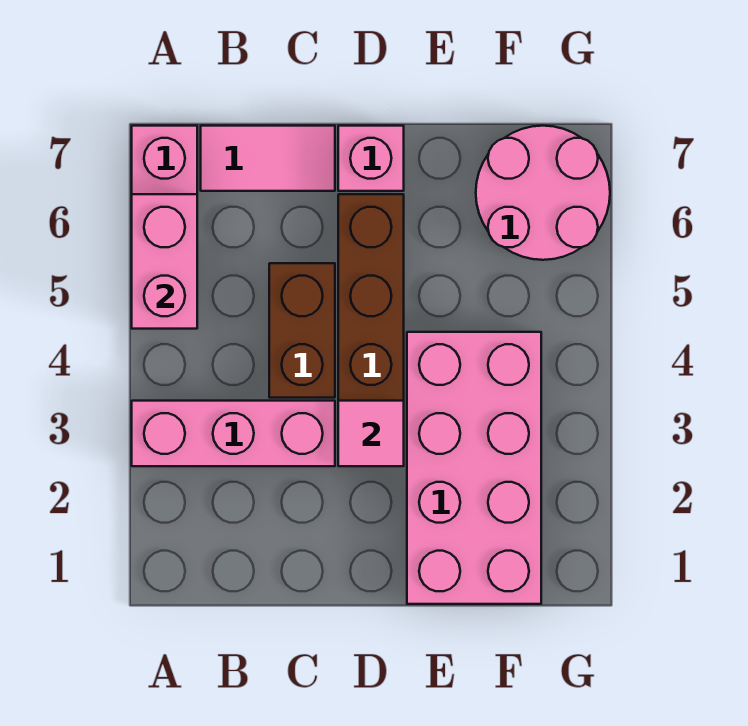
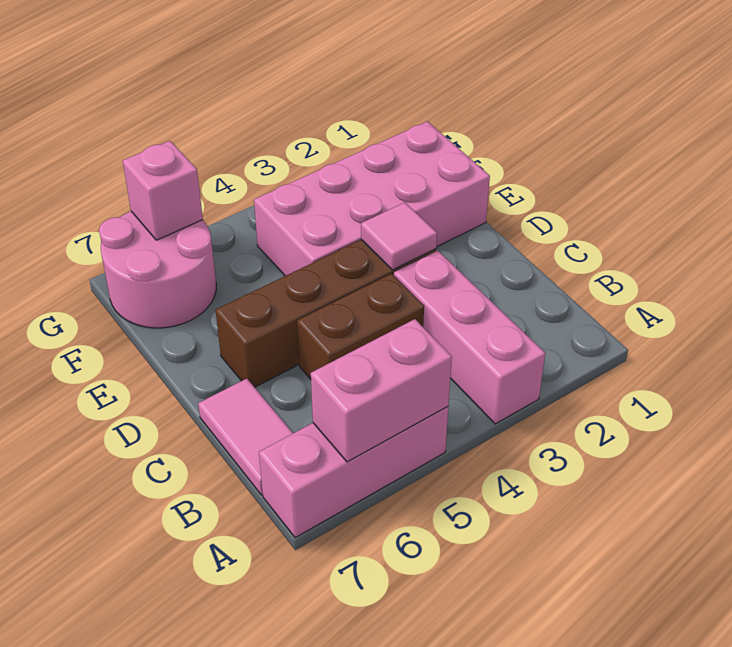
pink brick D7 level 1 -> pink brick G6 level 2

